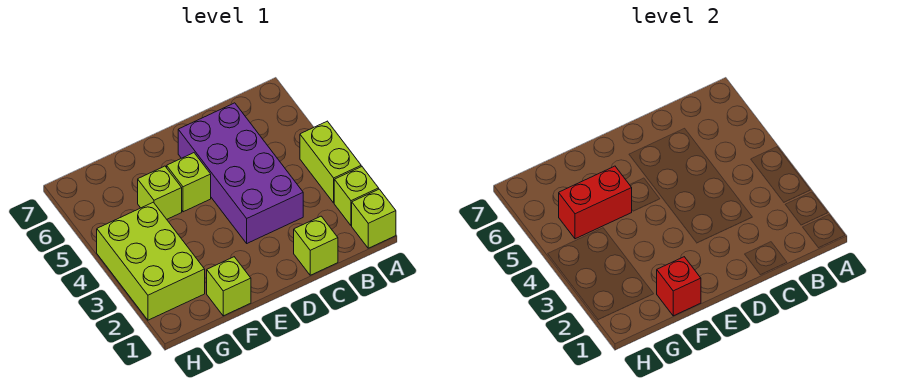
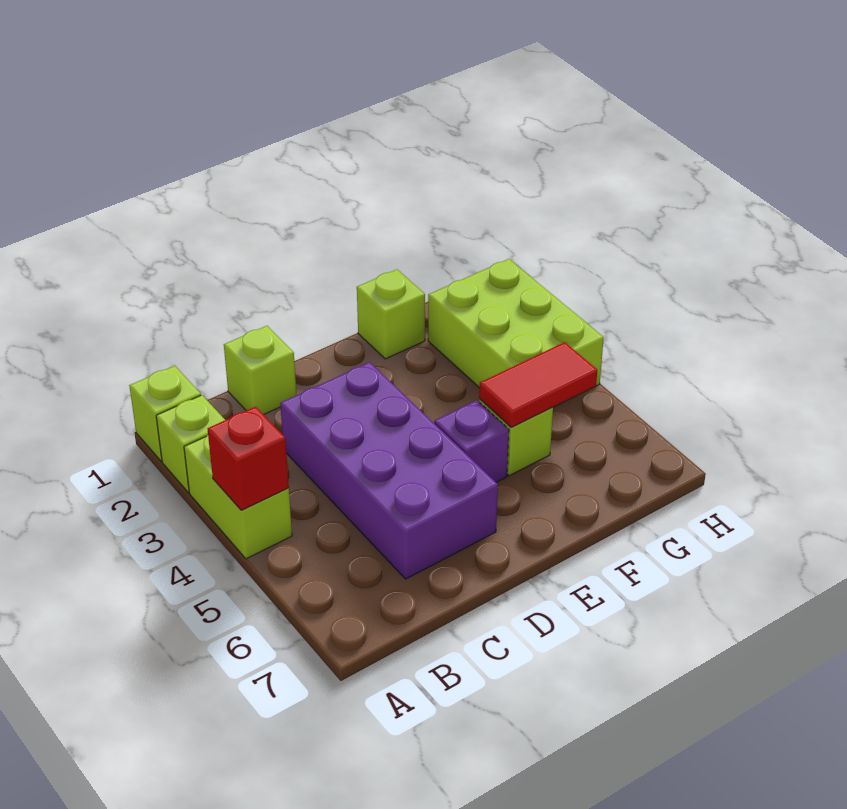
lime brick E5 level 1 -> purple brick E5 level 1
red brick F1 level 2 -> red brick A4 level 2
red brick F5:G5 level 2 -> red tile F5:G5 level 2

